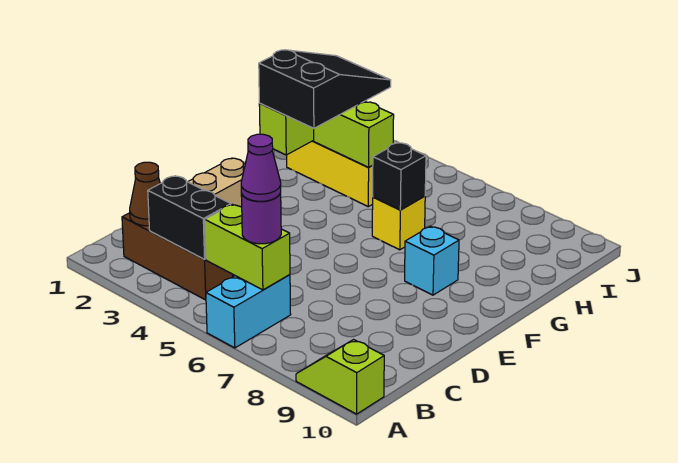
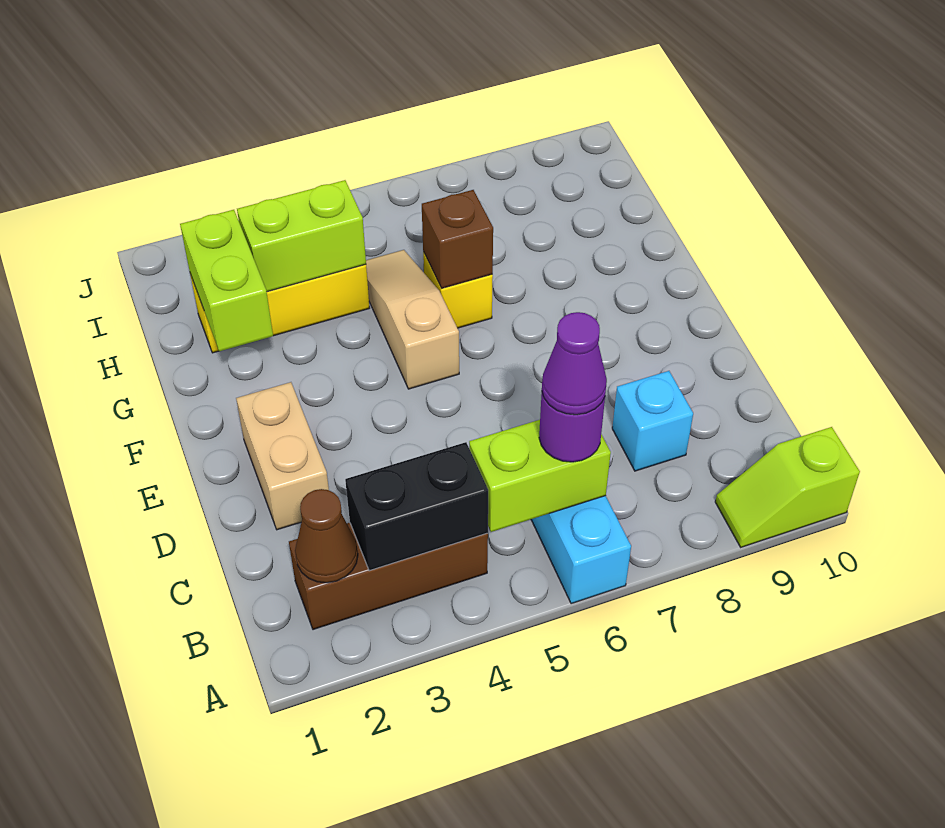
none -> tan slope F5:H5 level 1 top F
cyan brick F8 level 1 -> cyan brick C8 level 1
black slope G2:I3 level 3 top G -> none
black brick G6 level 2 -> brown brick G6 level 2

